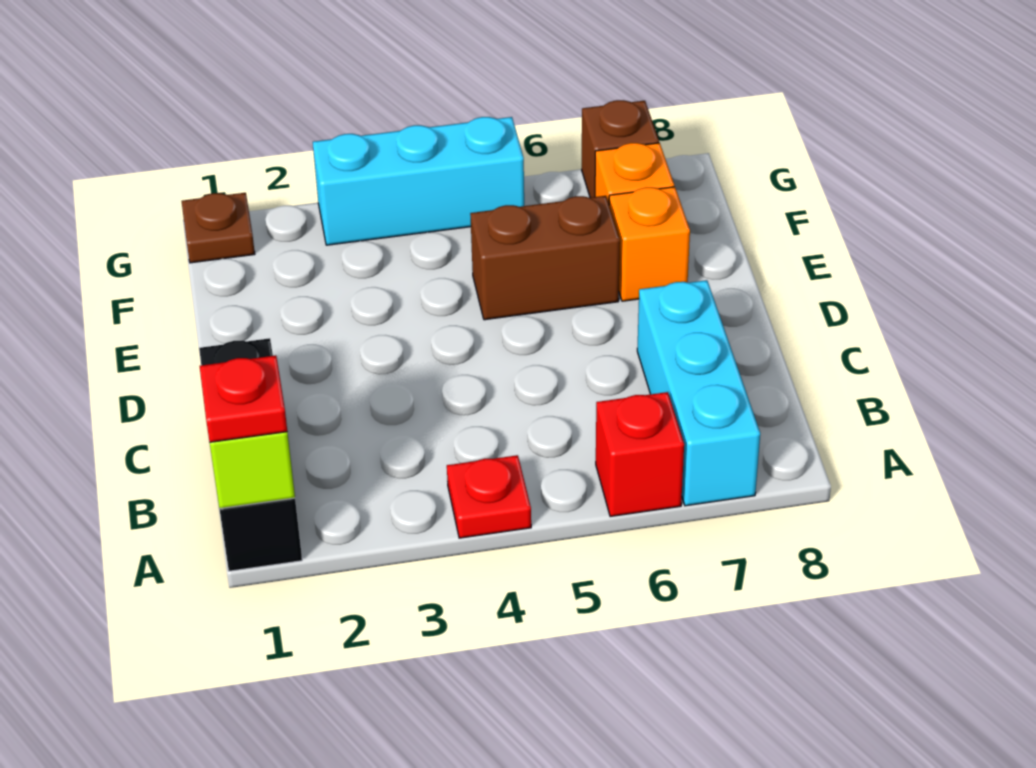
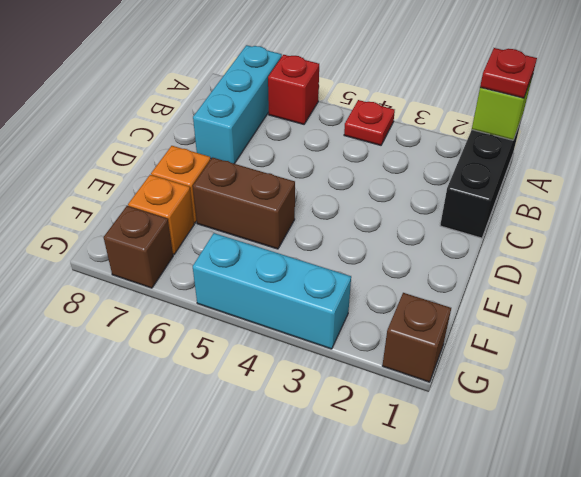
brown plate G1 level 1 -> brown brick G1 level 1

